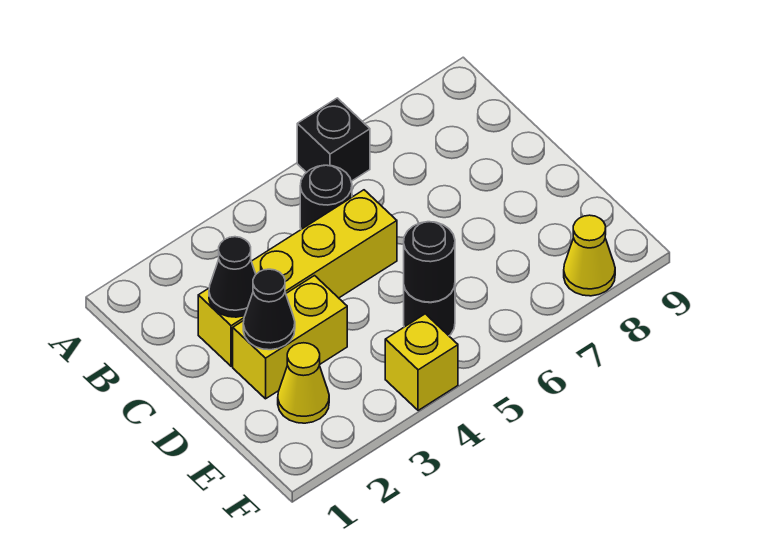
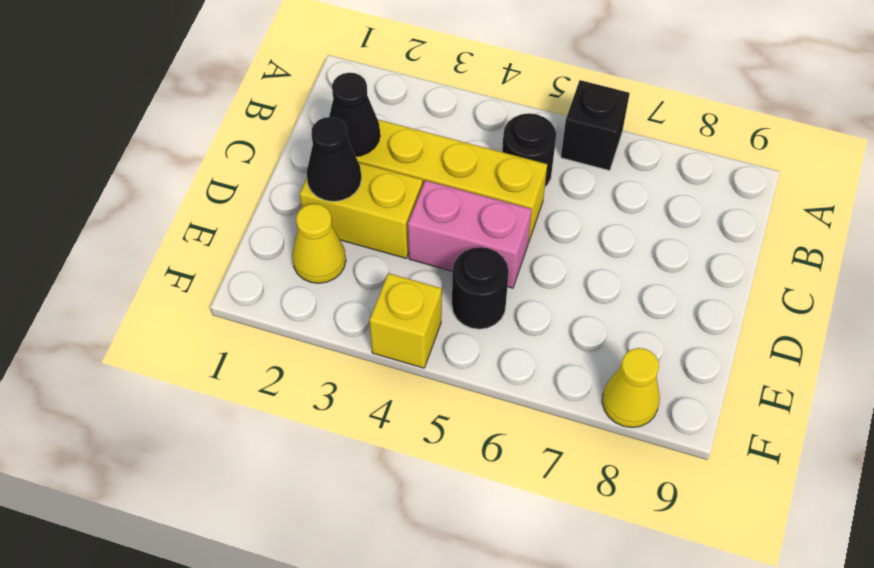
none -> pink brick D4:D5 level 1
black round brick E5 level 2 -> none

